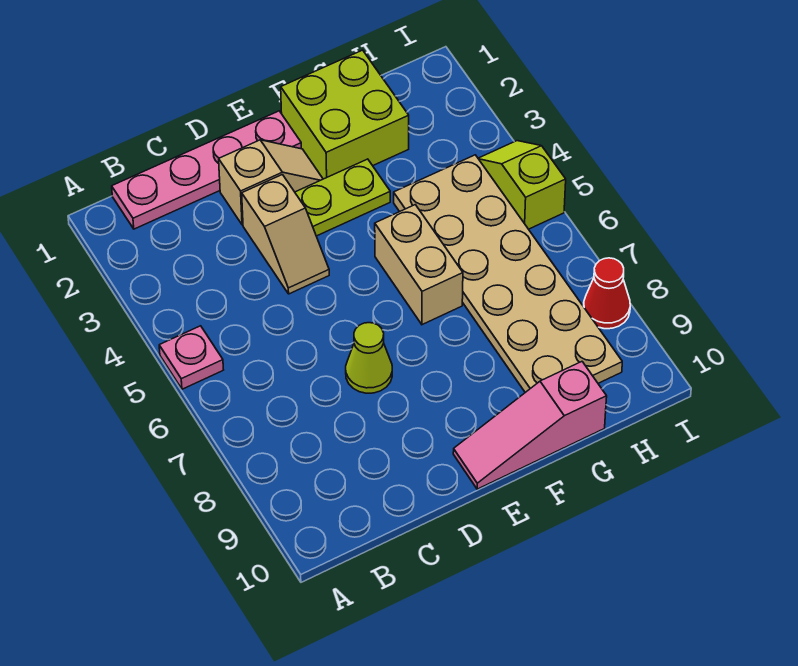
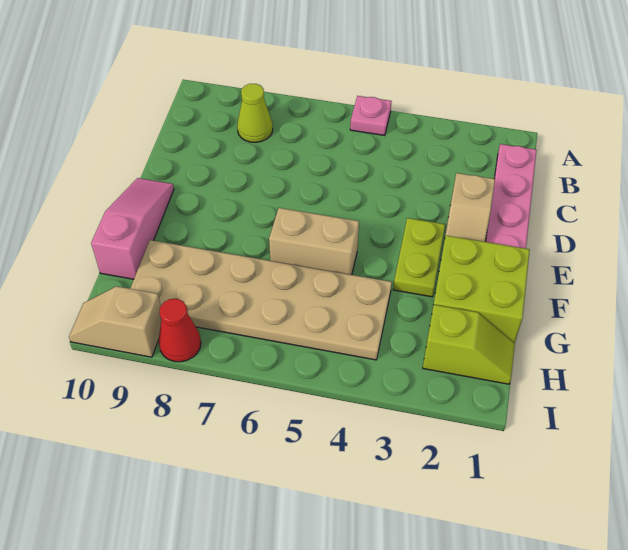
tan slope D3:D4 level 1 top 3 -> tan slope I9:I10 level 1 top 9
lime cone D7 level 1 -> lime cone B8 level 1
lime slope I4:I5 level 1 top 5 -> lime slope H1:H2 level 1 top 2

